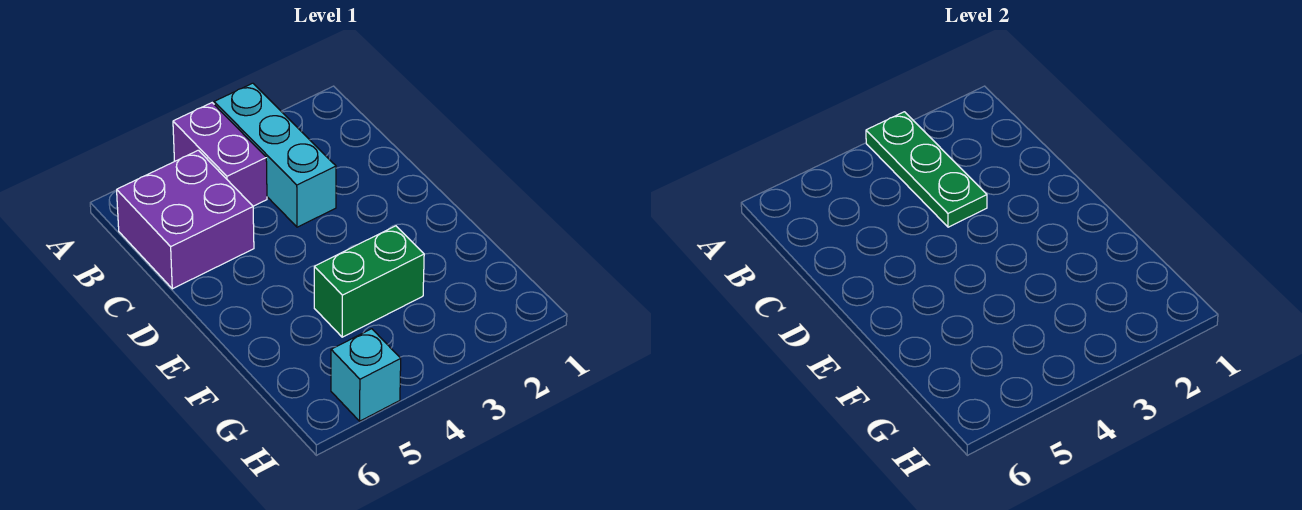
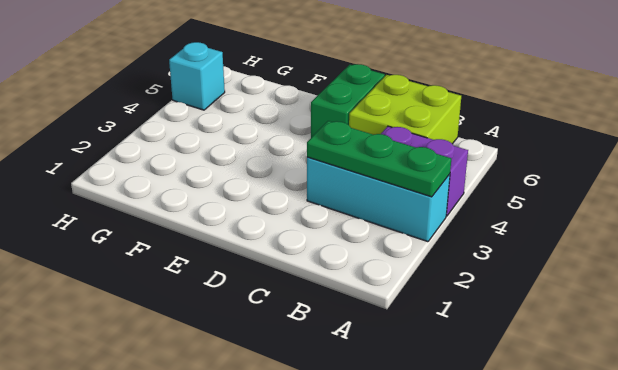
purple brick B5:C6 level 1 -> lime brick B5:C6 level 1
green brick F3:F4 level 1 -> green brick D5:D6 level 1

